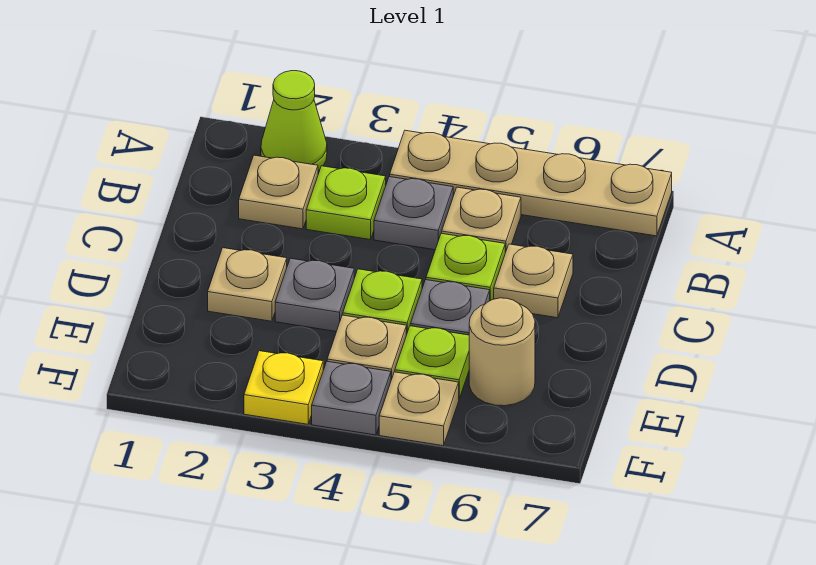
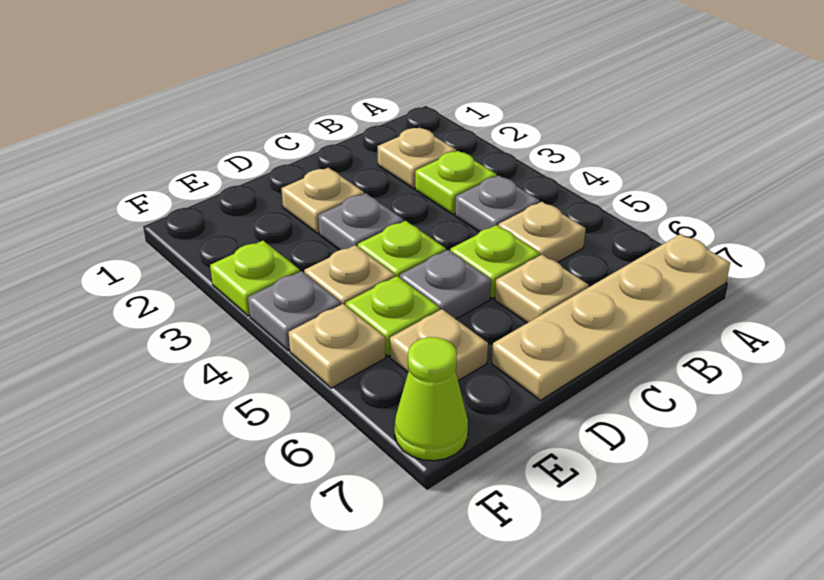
lime cone A2 level 1 -> lime cone F7 level 1
tan plate A4:A7 level 1 -> tan plate A7:D7 level 1
tan round brick E6 level 1 -> tan plate E6 level 1
yellow plate F3 level 1 -> lime plate F3 level 1

